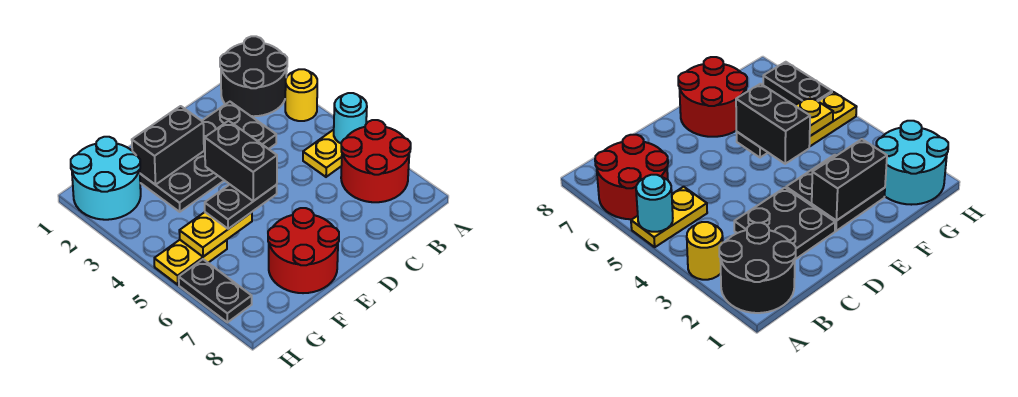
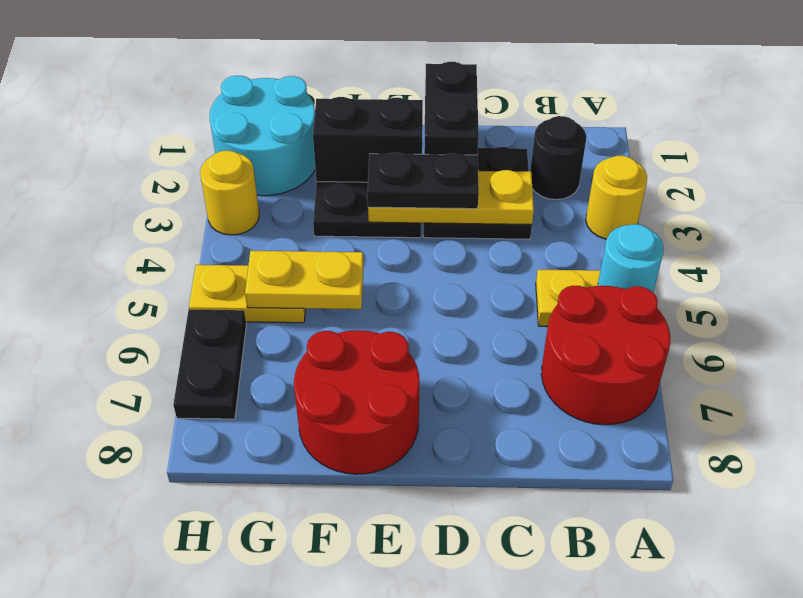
black round brick A1:B2 level 1 -> black round brick B2 level 1
none -> yellow plate C3:E3 level 2
black brick E4:E5 level 4 -> black brick D1:D2 level 2
black plate E5:F5 level 3 -> black plate D3:E3 level 3
none -> yellow round brick H3 level 1

